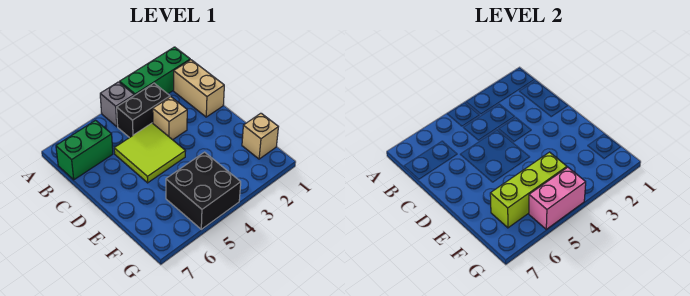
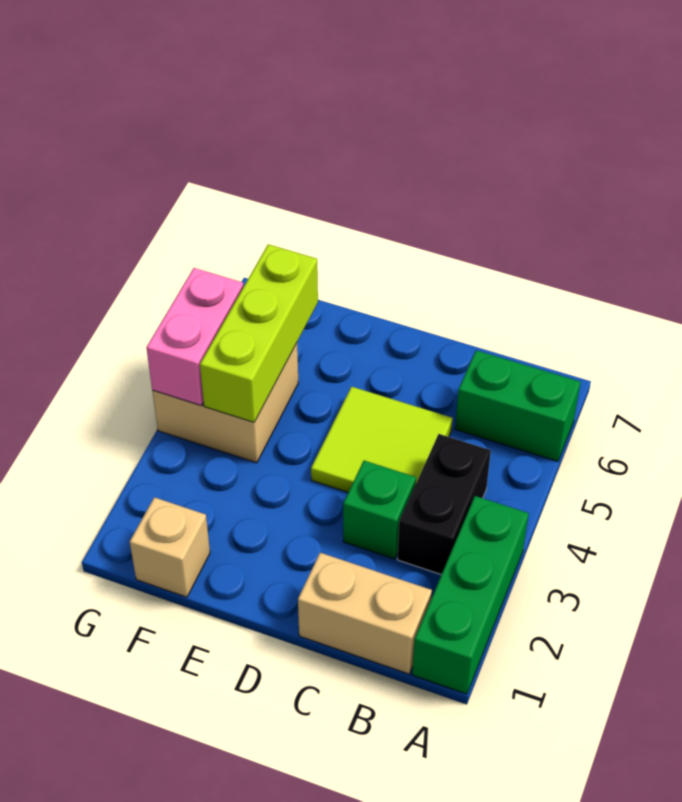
grey brick A4 level 1 -> none
green brick B6:B7 level 1 -> green brick A6:B6 level 1
tan brick C3 level 1 -> green brick C3 level 1
black brick F4:G5 level 1 -> tan brick F4:G5 level 1

